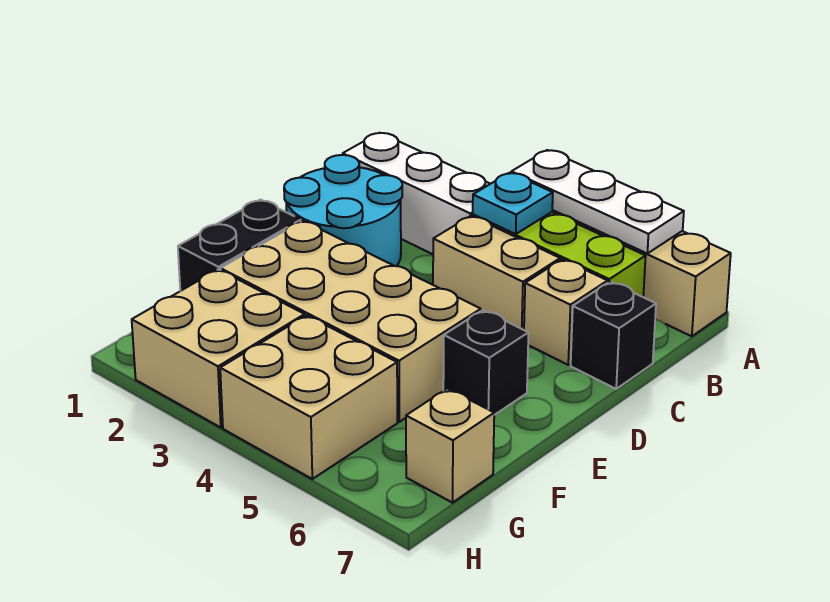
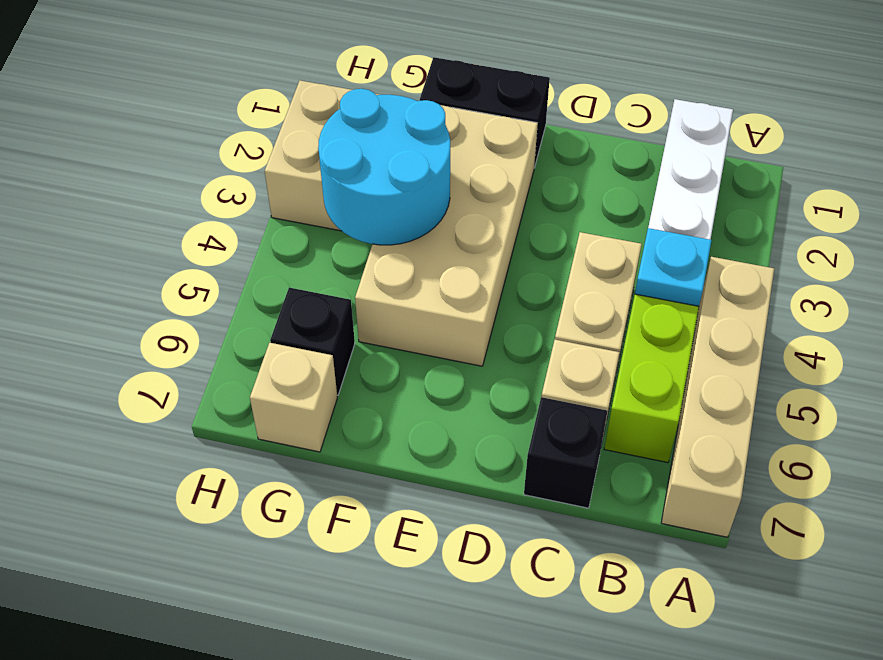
white plate A4:A6 level 2 -> none
cyan round brick C1:D2 level 1 -> cyan round brick F3:G4 level 2
black brick E6 level 1 -> black brick G6 level 1
tan brick G4:H5 level 1 -> none

